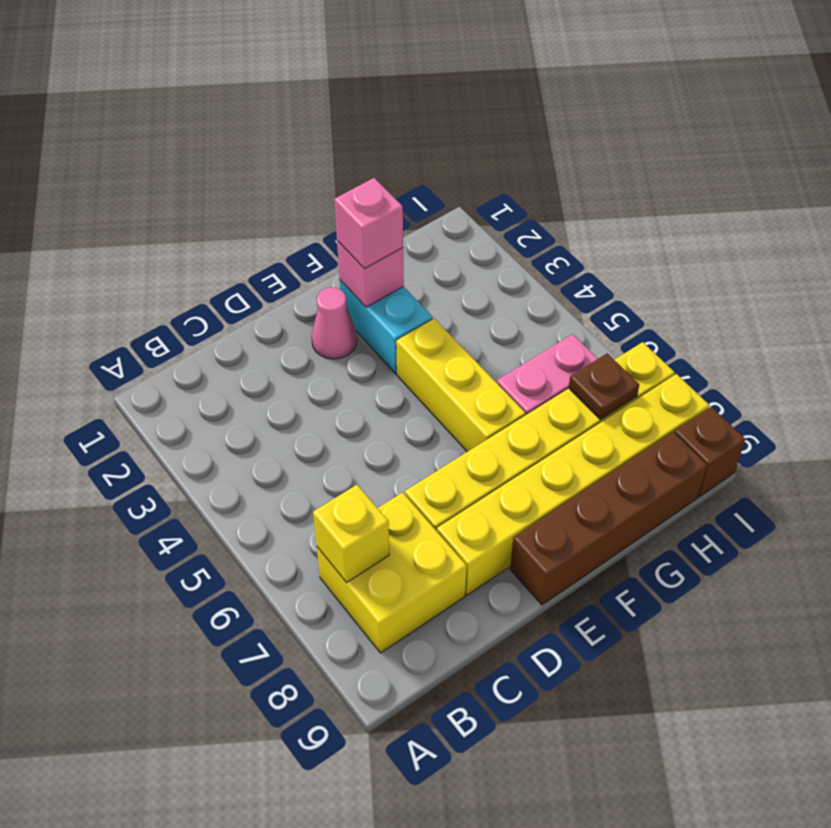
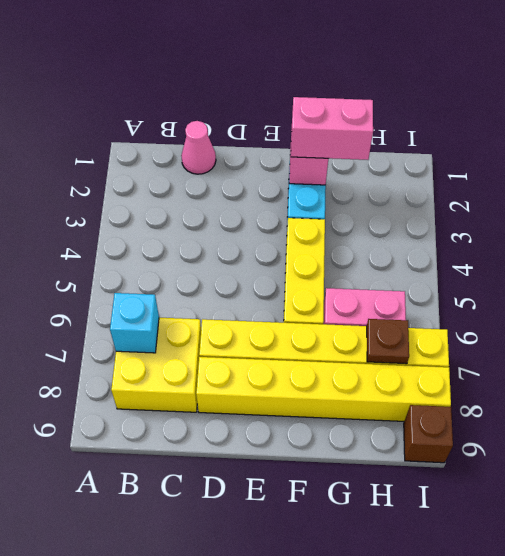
yellow brick B7 level 2 -> cyan brick B7 level 2
pink cone E2 level 1 -> pink cone C1 level 1
brown brick E9:H9 level 1 -> none
pink brick F2 level 3 -> pink brick F2:G2 level 3

